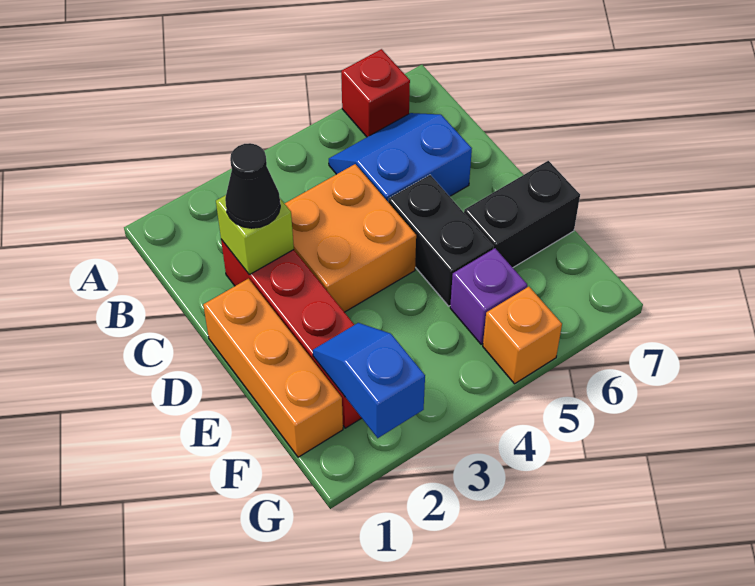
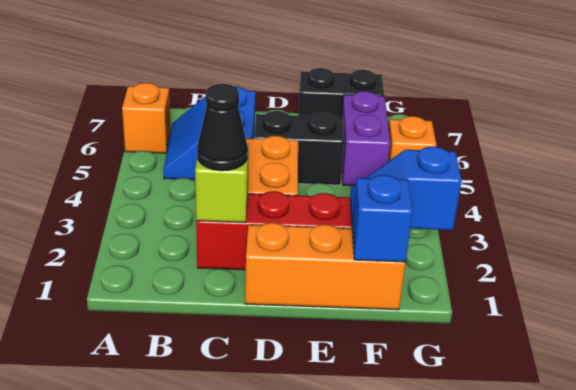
red brick A6 level 1 -> orange brick A6 level 1
black brick E6:E7 level 1 -> black brick E7:F7 level 1
none -> blue brick F1 level 2
purple brick F5 level 1 -> purple brick F5:F6 level 1

